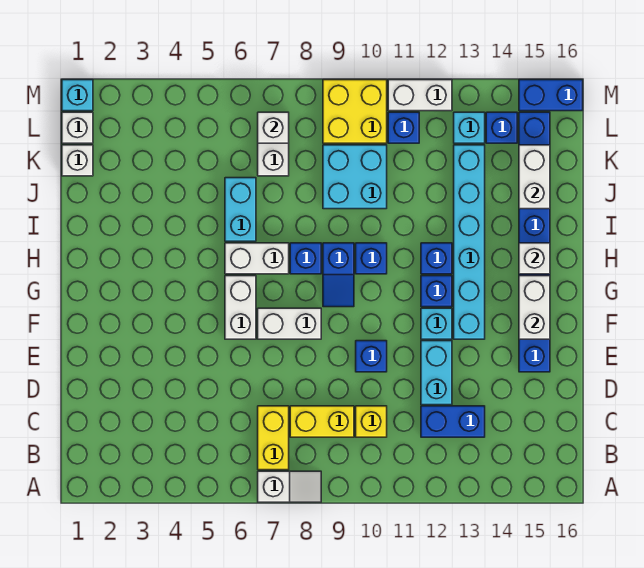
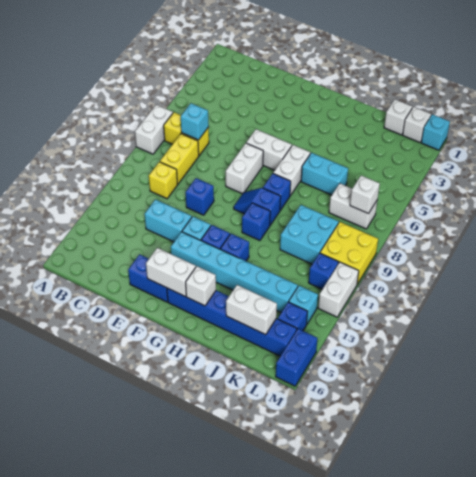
white slope A7:A8 level 1 top 7 -> white brick A7:A8 level 1
none -> cyan brick C7 level 2
blue brick C12:C13 level 1 -> none

